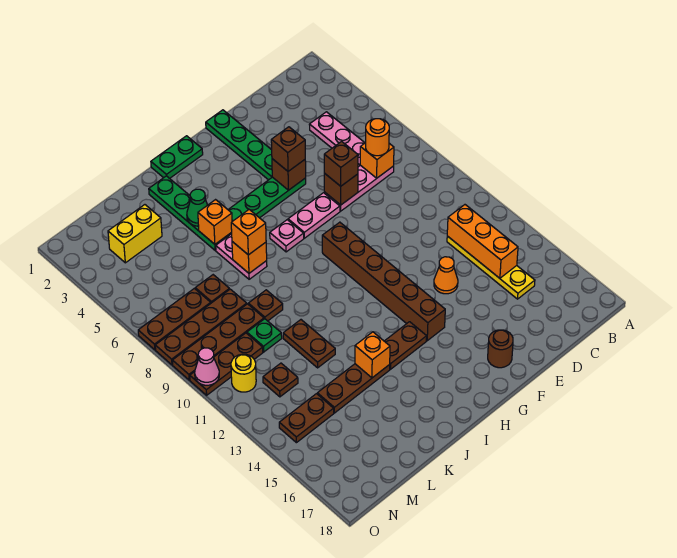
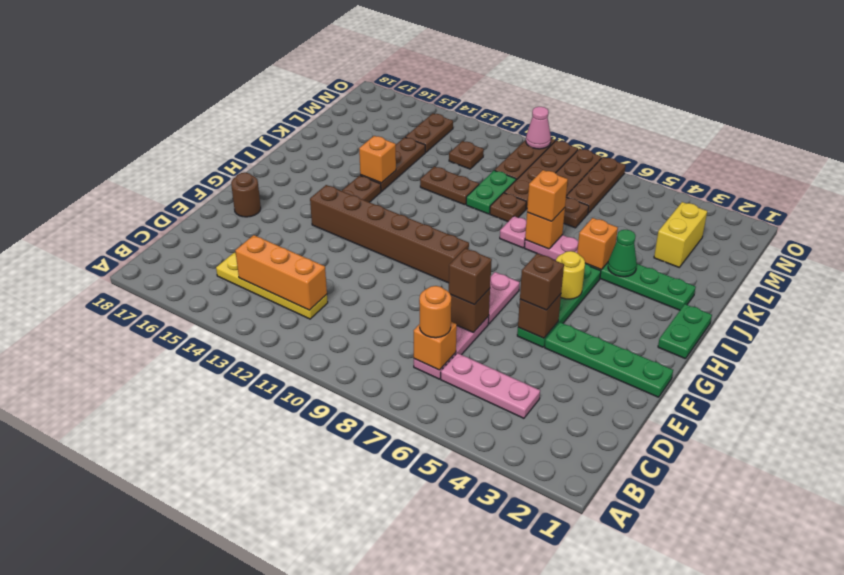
orange cone E13 level 1 -> none
pink plate H7 level 1 -> pink plate J8 level 1
green plate L10 level 1 -> green plate K10:L10 level 1
yellow round brick N11 level 1 -> yellow round brick H5 level 2

